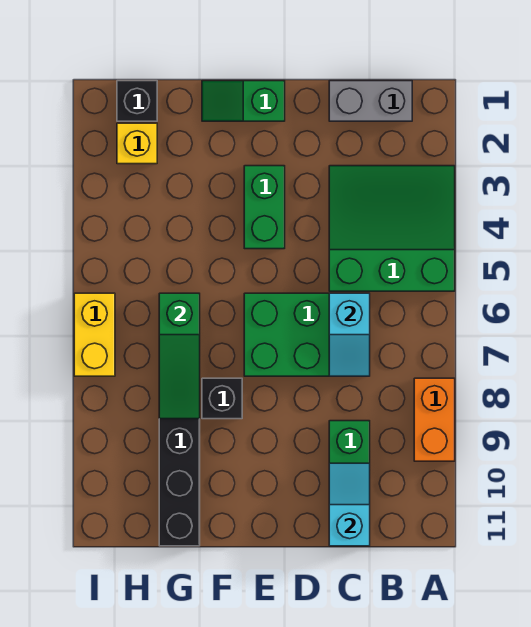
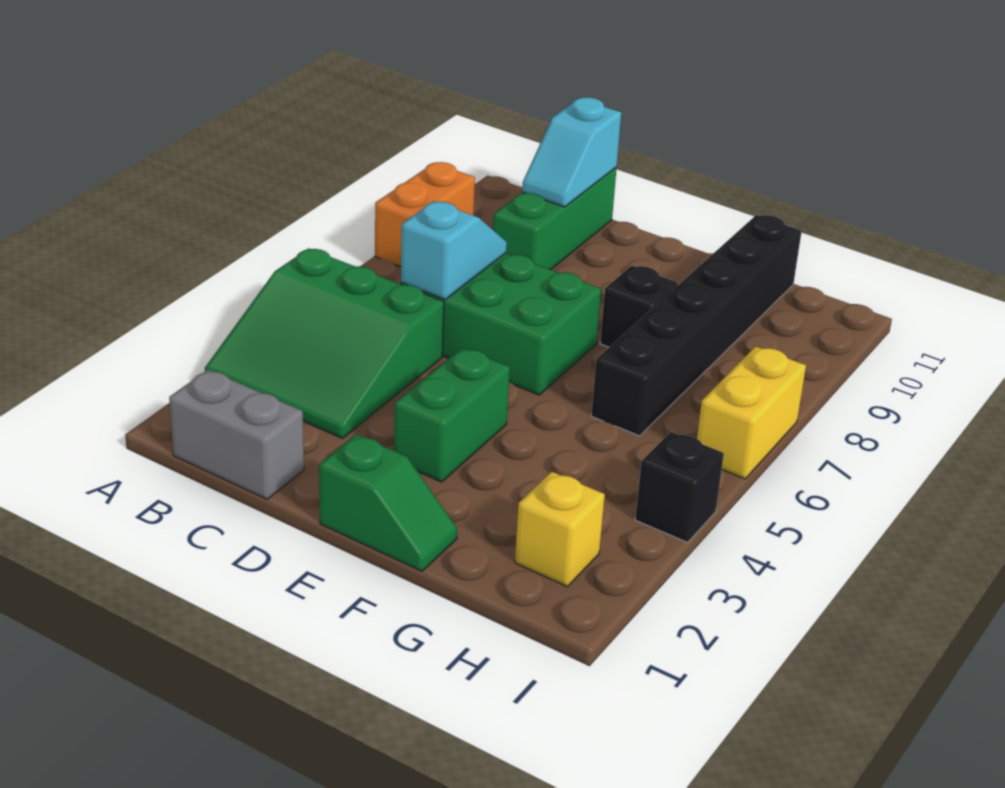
green slope G6:G8 level 2 top 6 -> none
black brick H1 level 1 -> black brick I4 level 1

